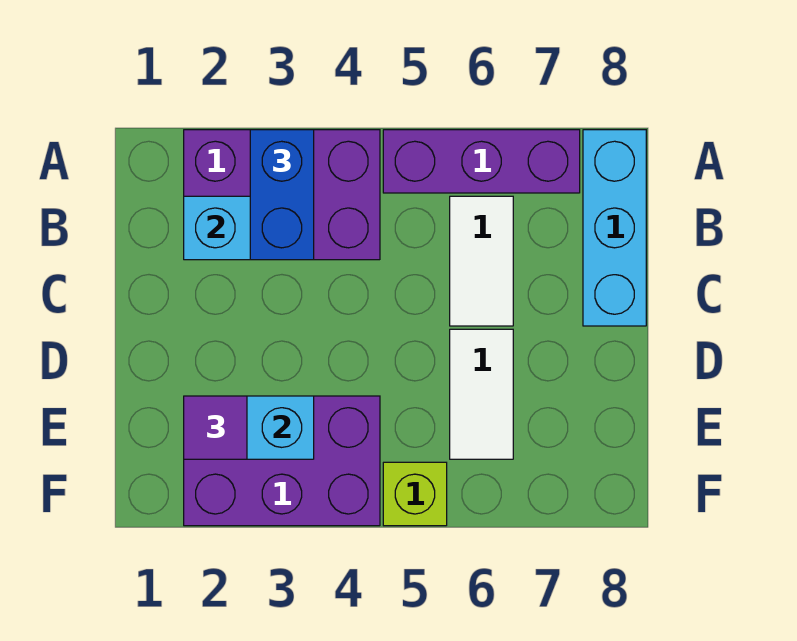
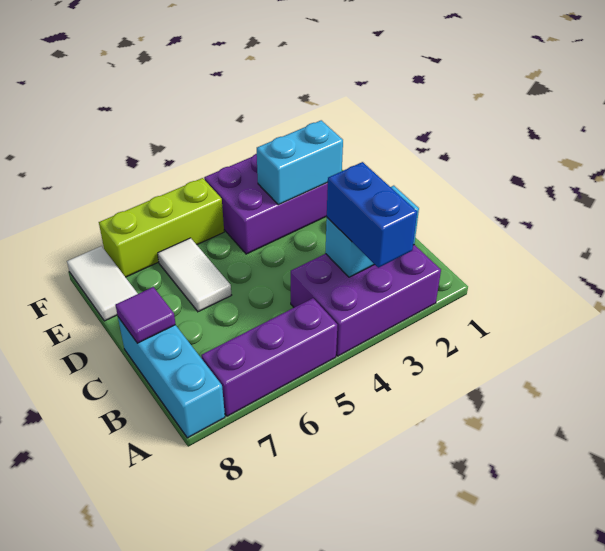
white tile B6:C6 level 1 -> white tile E8:F8 level 1
purple tile E2 level 3 -> purple tile C8 level 2
lime brick F5 level 1 -> lime brick F5:F7 level 1

